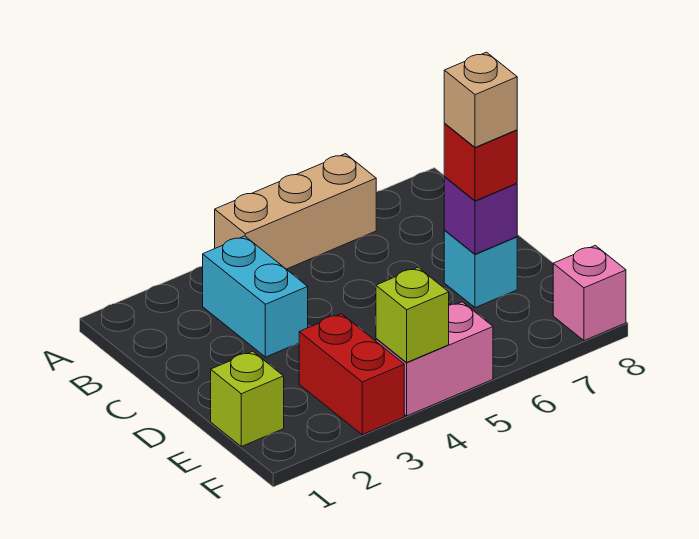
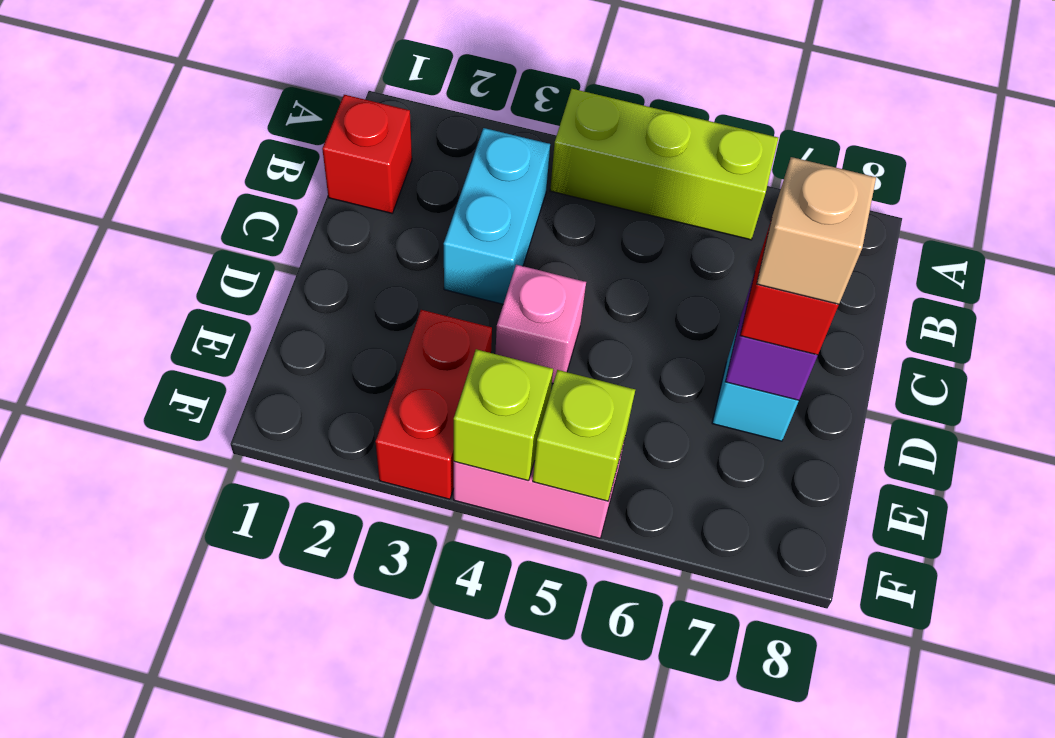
tan brick A4:A6 level 1 -> lime brick A4:A6 level 1
none -> red brick B1 level 1
lime brick E1 level 1 -> lime brick F5 level 2
pink brick F8 level 1 -> pink brick D4 level 1

